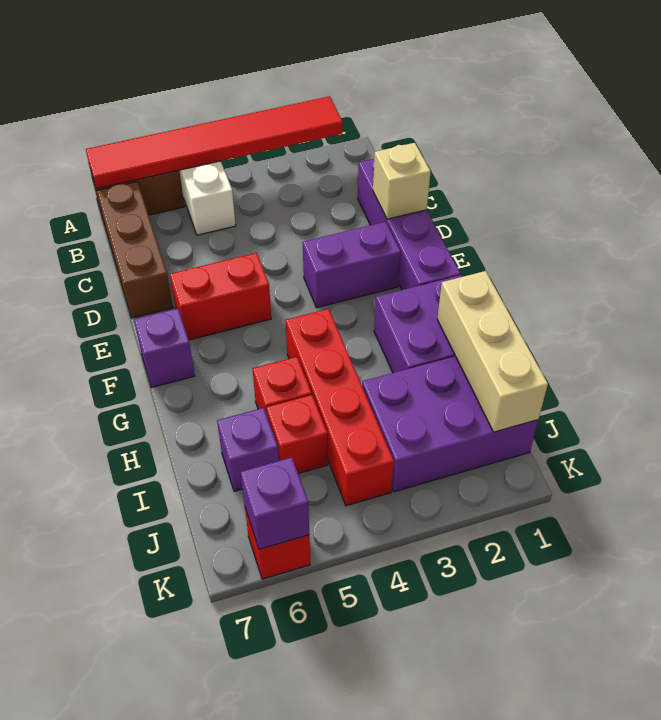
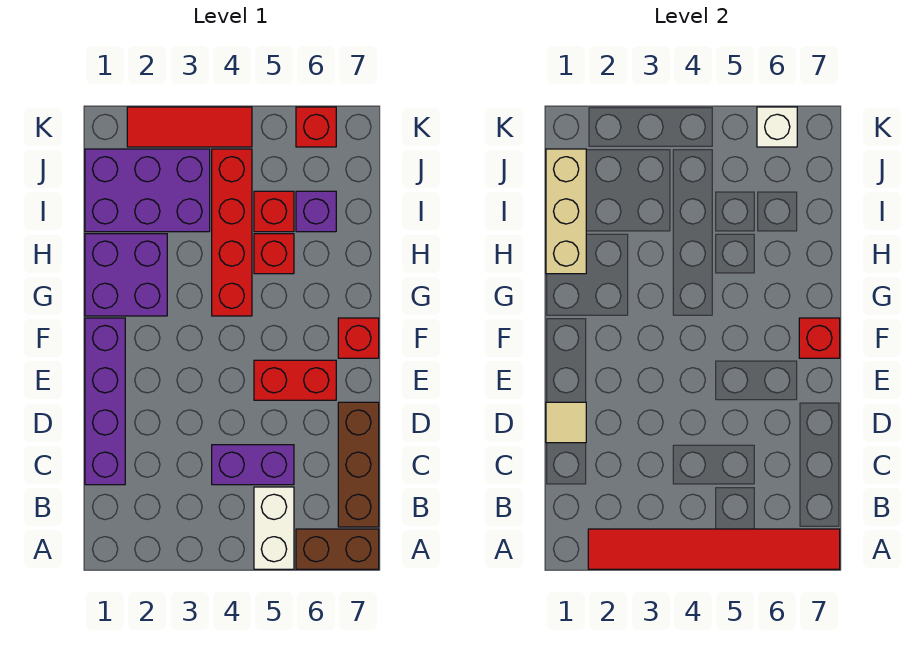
tan brick D1 level 2 -> tan tile D1 level 2
purple brick E2:E3 level 1 -> purple brick C4:C5 level 1
purple brick F7 level 1 -> red brick F7 level 1
none -> red brick F7 level 2
none -> red tile K2:K4 level 1
purple brick K6 level 2 -> white brick K6 level 2

